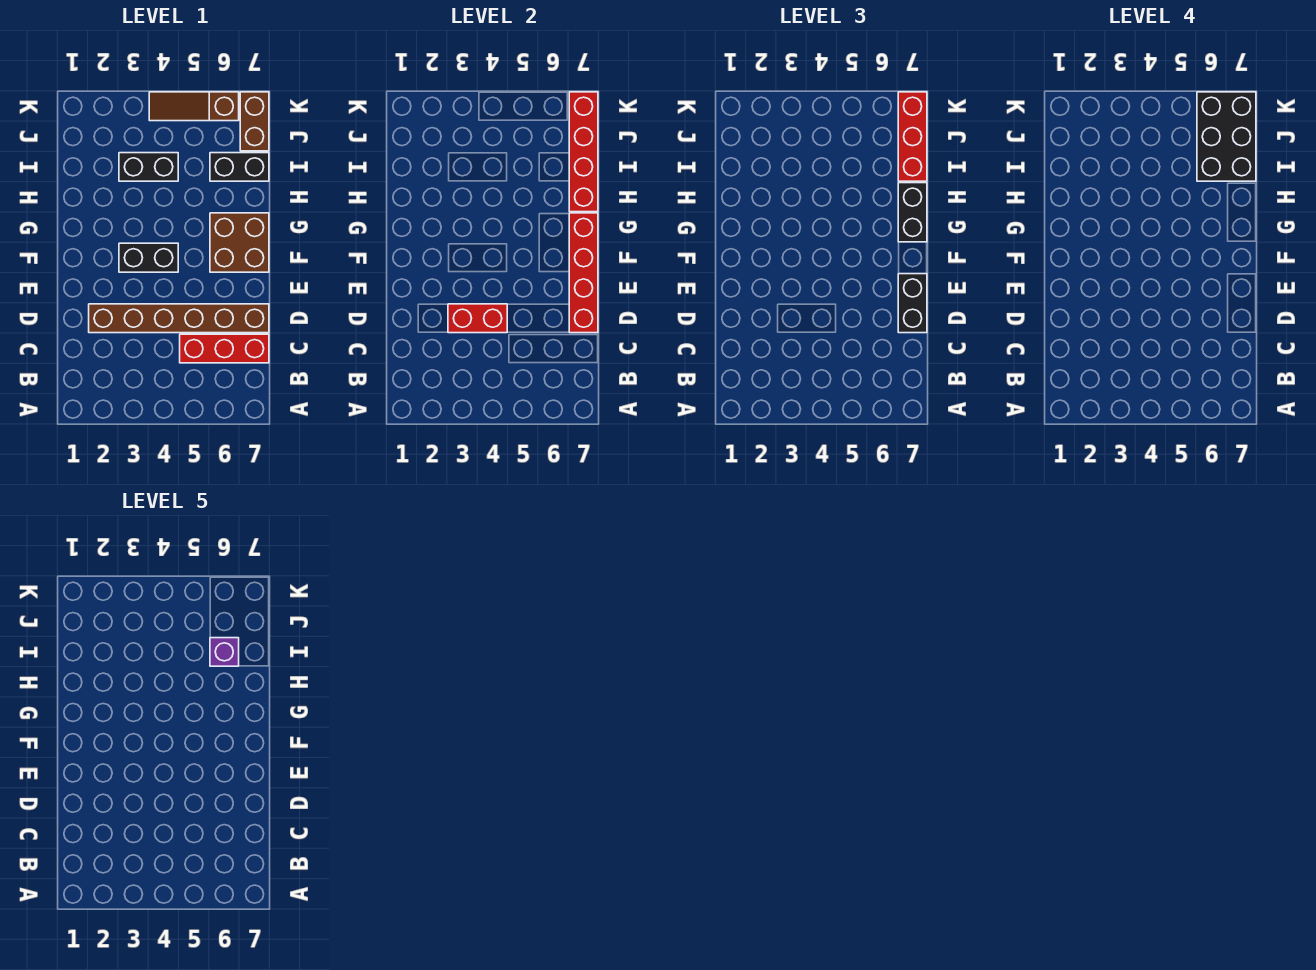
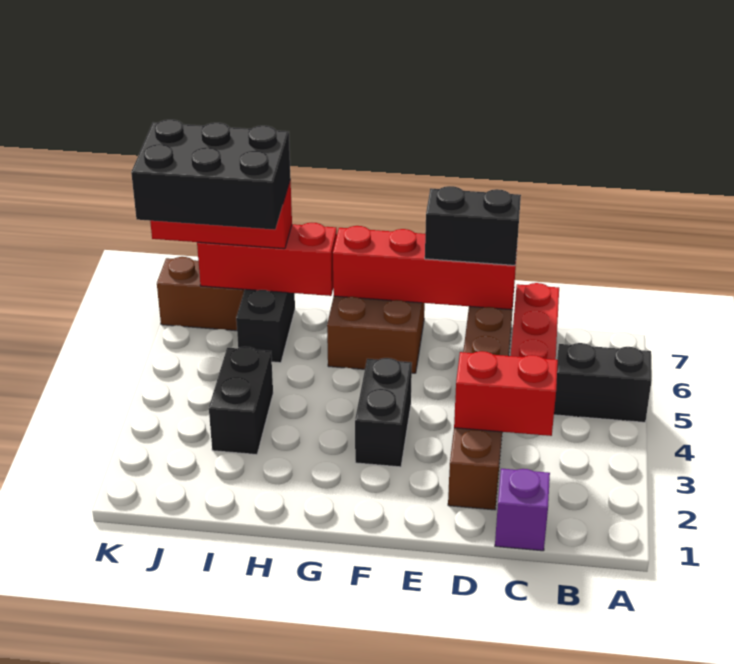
red brick D3:D4 level 2 -> red brick C3:D3 level 2
black brick G7:H7 level 3 -> black brick A5:B5 level 1
red brick H7:K7 level 2 -> red brick H7:J7 level 2
purple brick I6 level 5 -> purple brick C1 level 1
brown slope K4:K6 level 1 top 6 -> none

